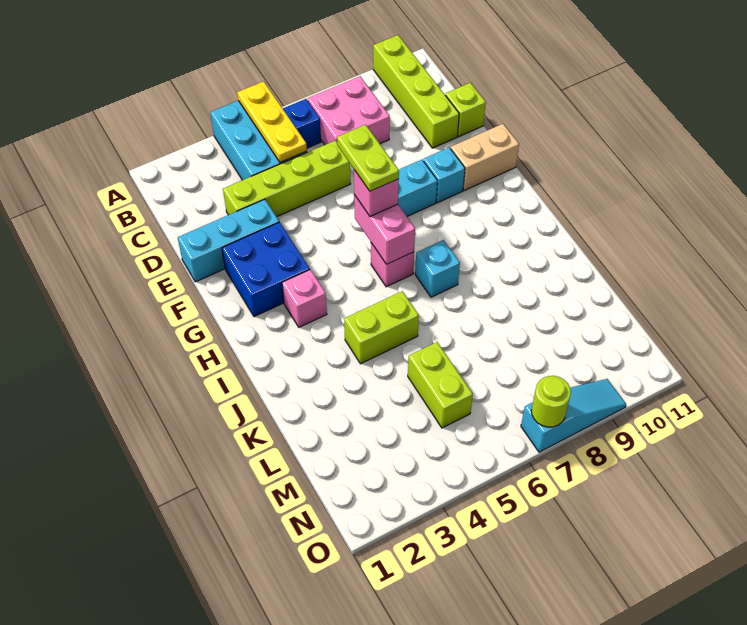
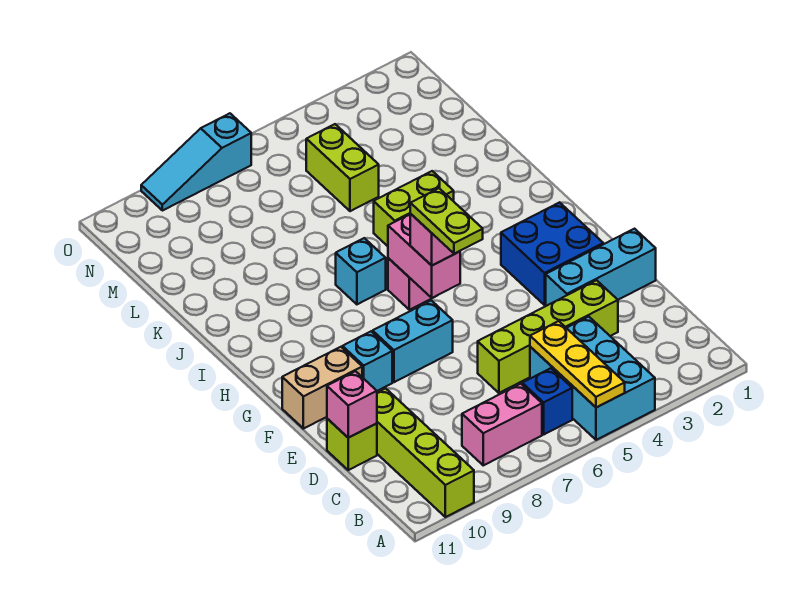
pink brick B7:C8 level 1 -> pink brick B7:B8 level 1
pink brick H3 level 1 -> pink brick D11 level 2
lime round brick O7 level 2 -> none

